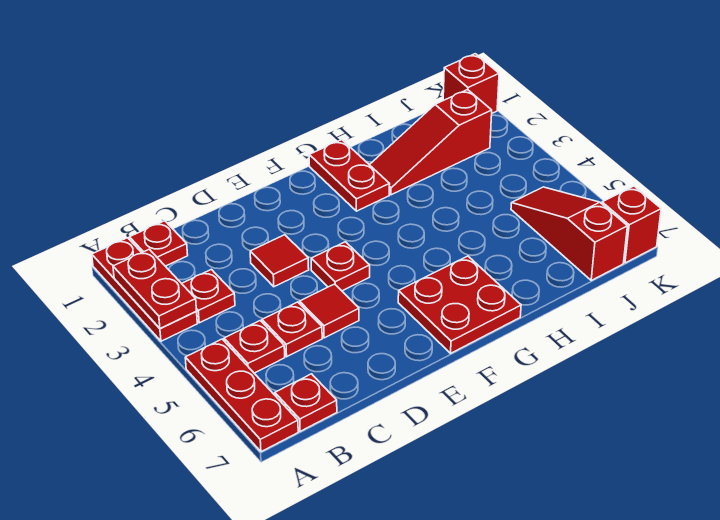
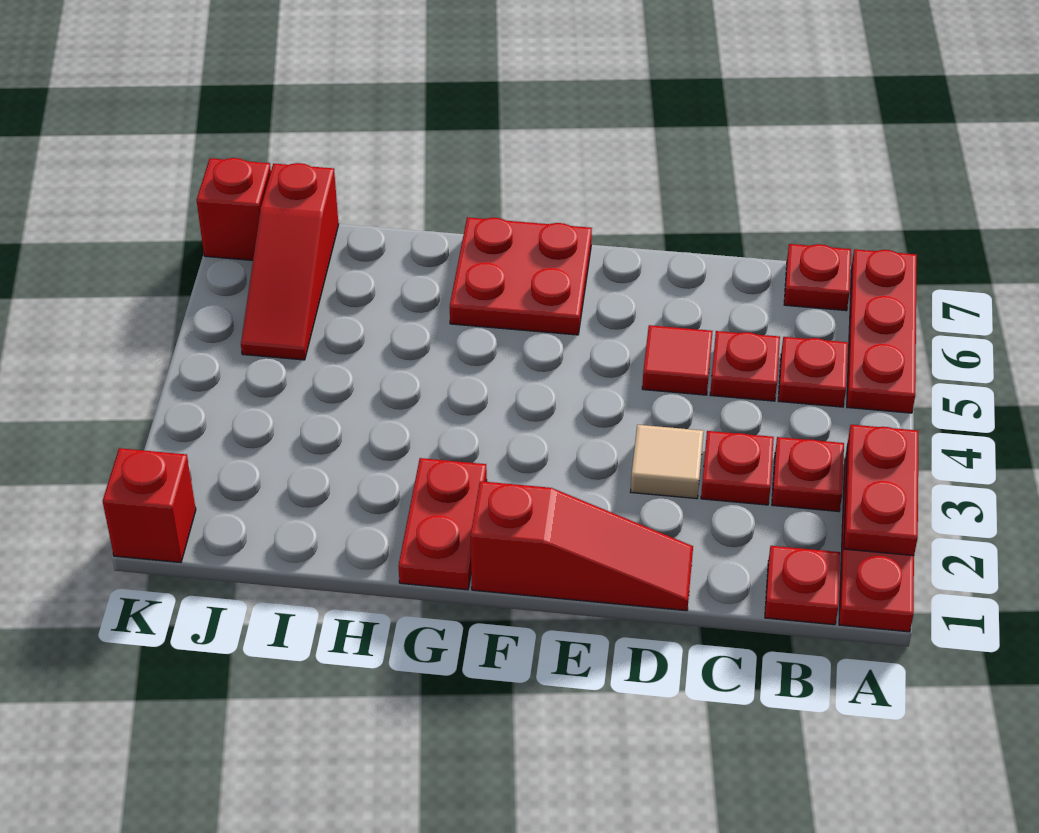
red tile D3 level 1 -> tan tile D3 level 1
red plate E4 level 1 -> red plate C3 level 1
red slope H2:J2 level 1 top J -> red slope D1:F1 level 1 top F

